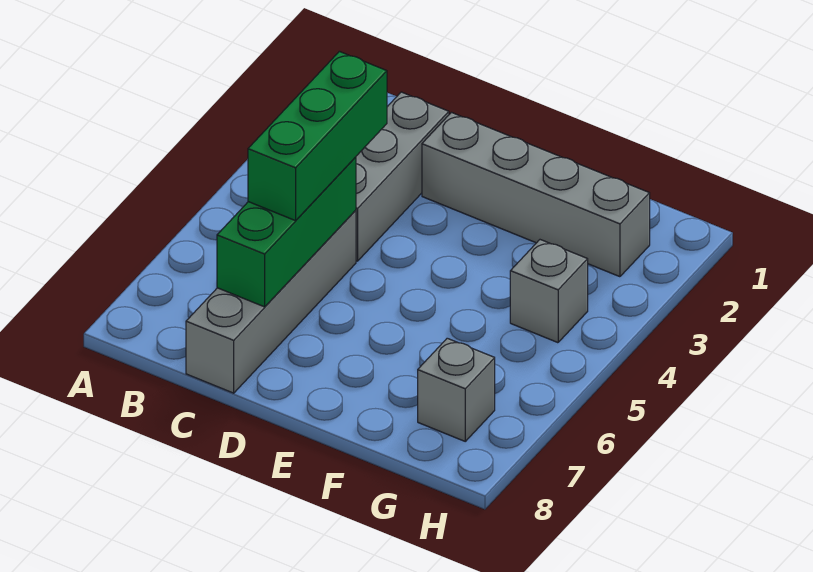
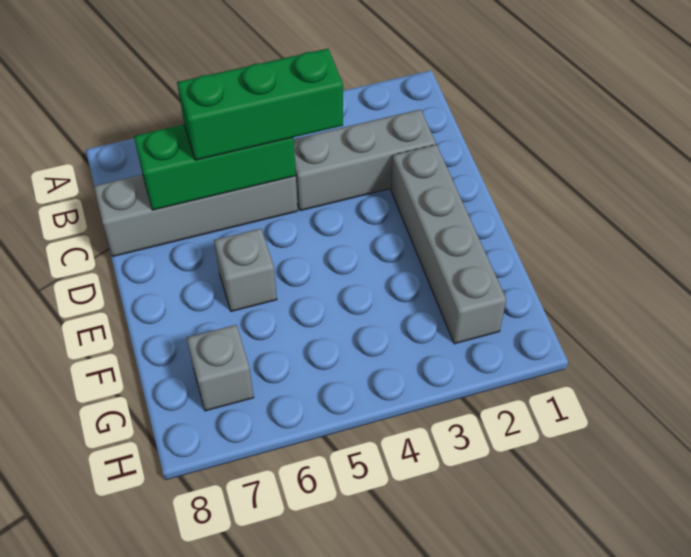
grey brick G4 level 1 -> grey brick E6 level 1

